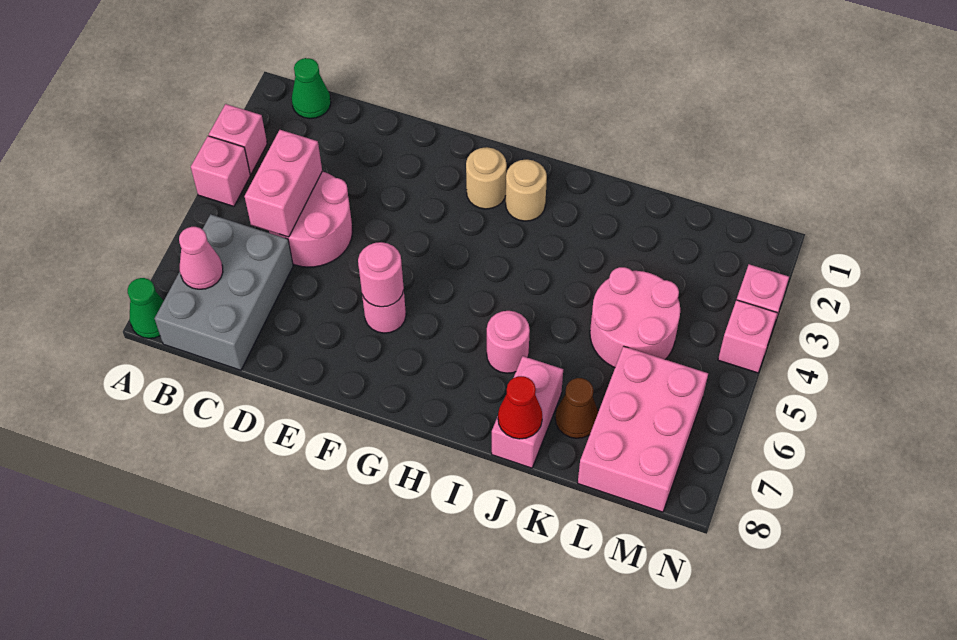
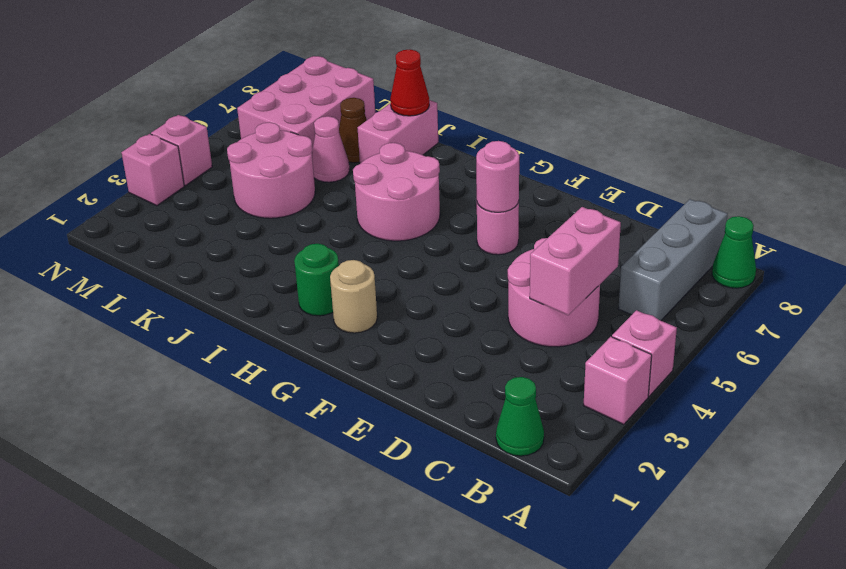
grey brick B6:C8 level 1 -> grey brick B6:B8 level 1
pink cone B7 level 2 -> pink cone K6 level 1
tan round brick H2 level 1 -> green round brick H2 level 1
pink round brick I6 level 1 -> pink round brick H5:I6 level 1

